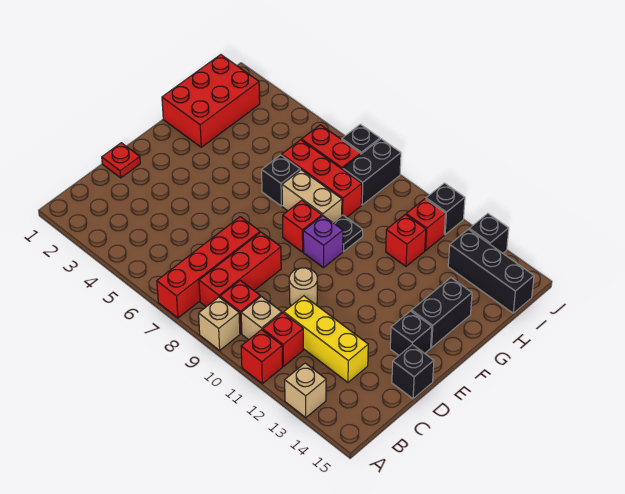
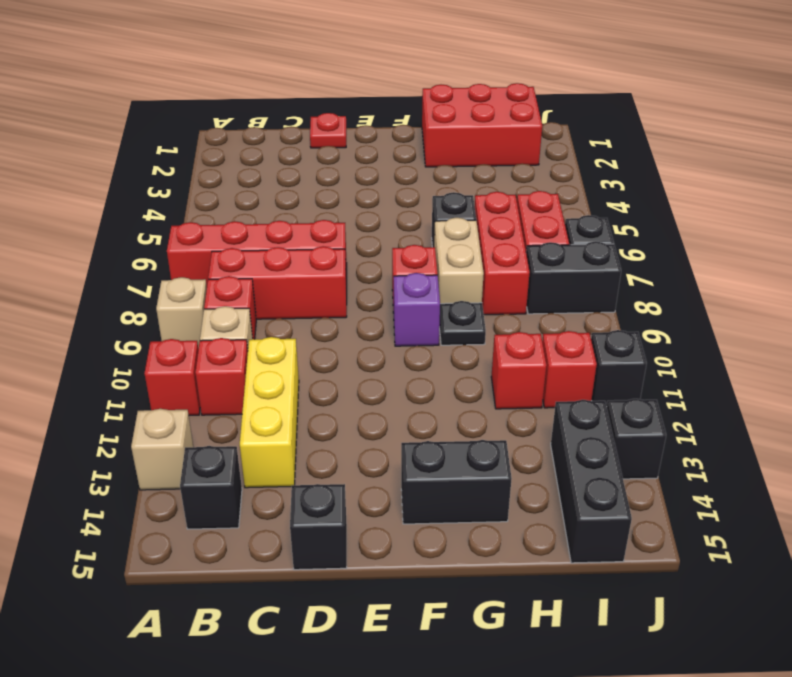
tan round brick D10 level 1 -> none
black brick E14 level 1 -> black brick B14 level 1

